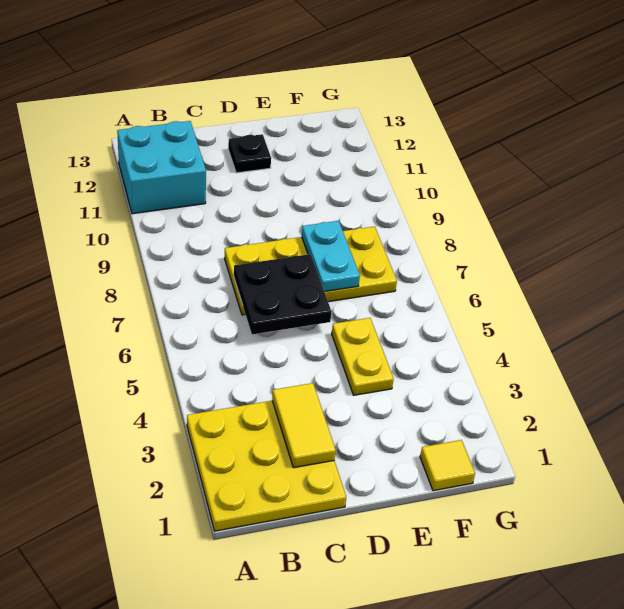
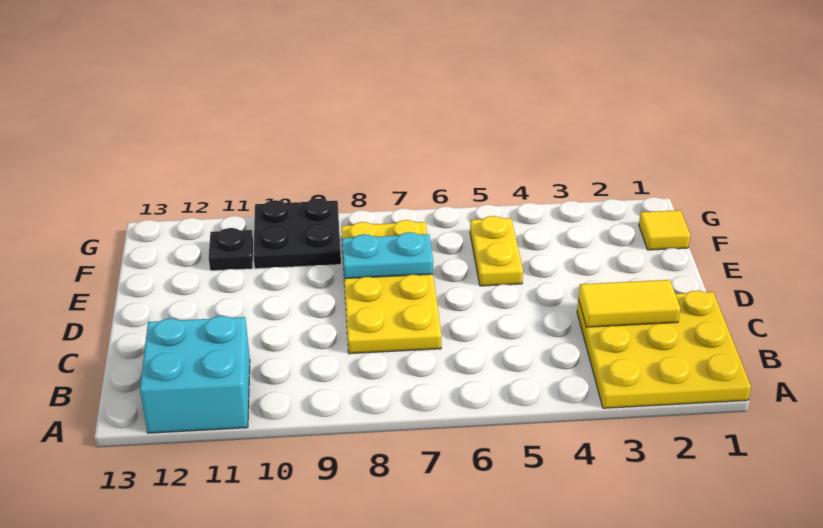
black plate C6:D7 level 2 -> black plate F9:G10 level 1
black plate D12 level 1 -> black plate F11 level 1
yellow plate E4:E5 level 1 -> yellow plate E5:F5 level 1

